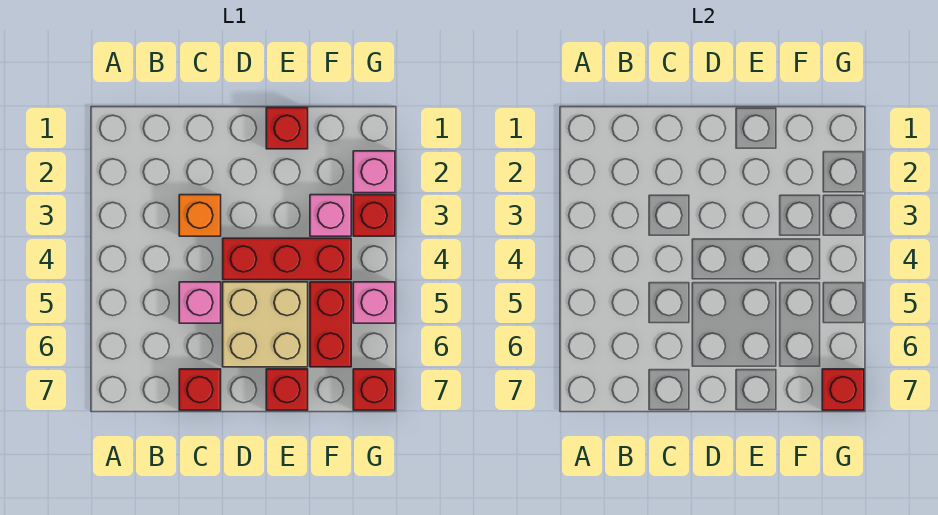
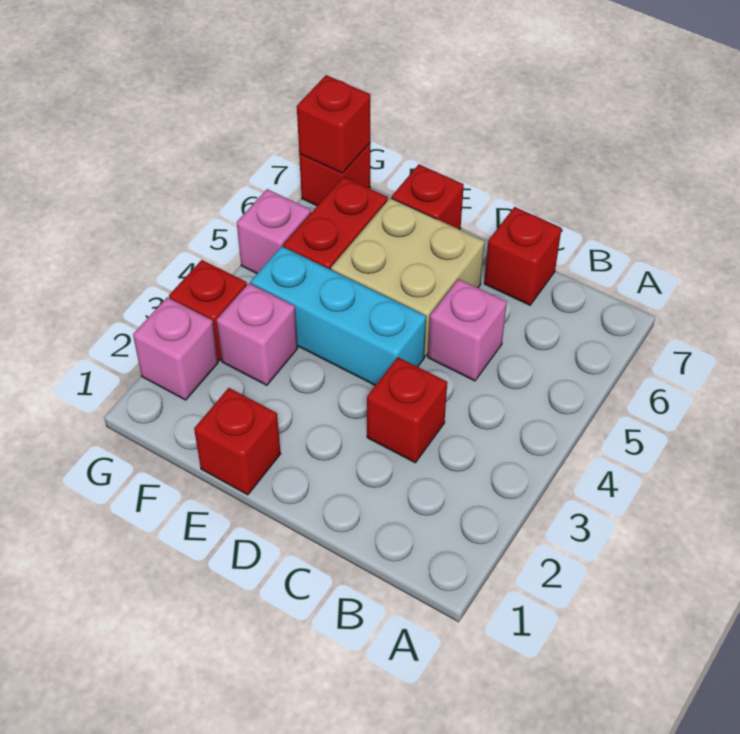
orange brick C3 level 1 -> red brick C3 level 1
red brick D4:F4 level 1 -> cyan brick D4:F4 level 1

